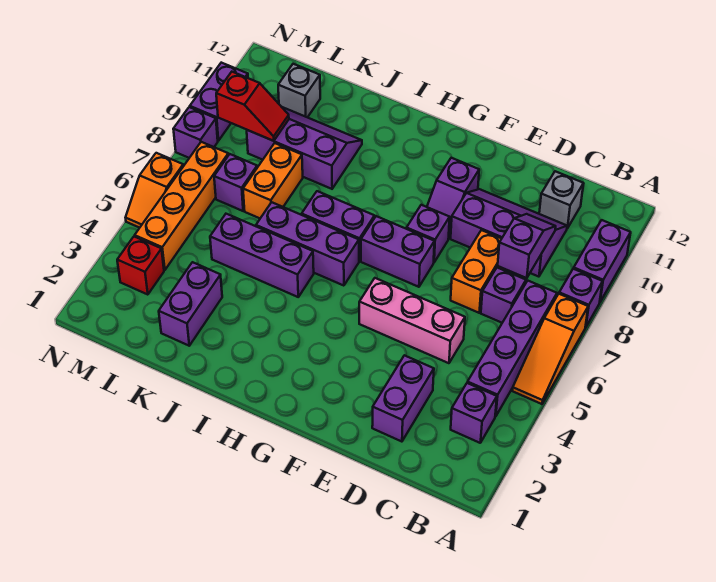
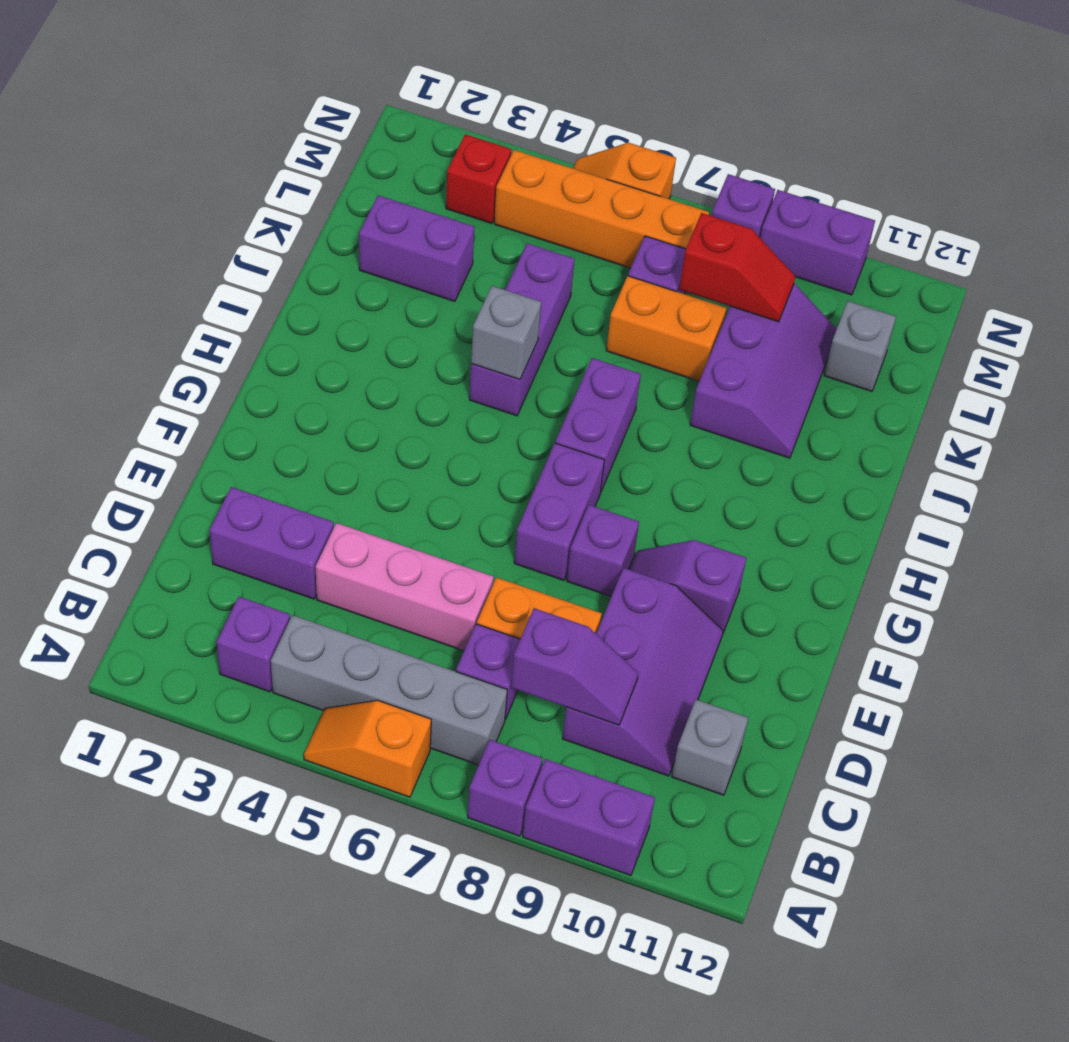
orange slope A5:A7 level 1 top 7 -> orange slope A5:A6 level 1 top 6
purple brick B4:B7 level 1 -> grey brick B4:B7 level 1
pink brick D5:F5 level 1 -> pink brick D4:D6 level 1
purple brick H6:J6 level 1 -> none
none -> grey brick I5 level 2
red slope L9:M9 level 2 top M -> red slope L8:L9 level 2 top 8

